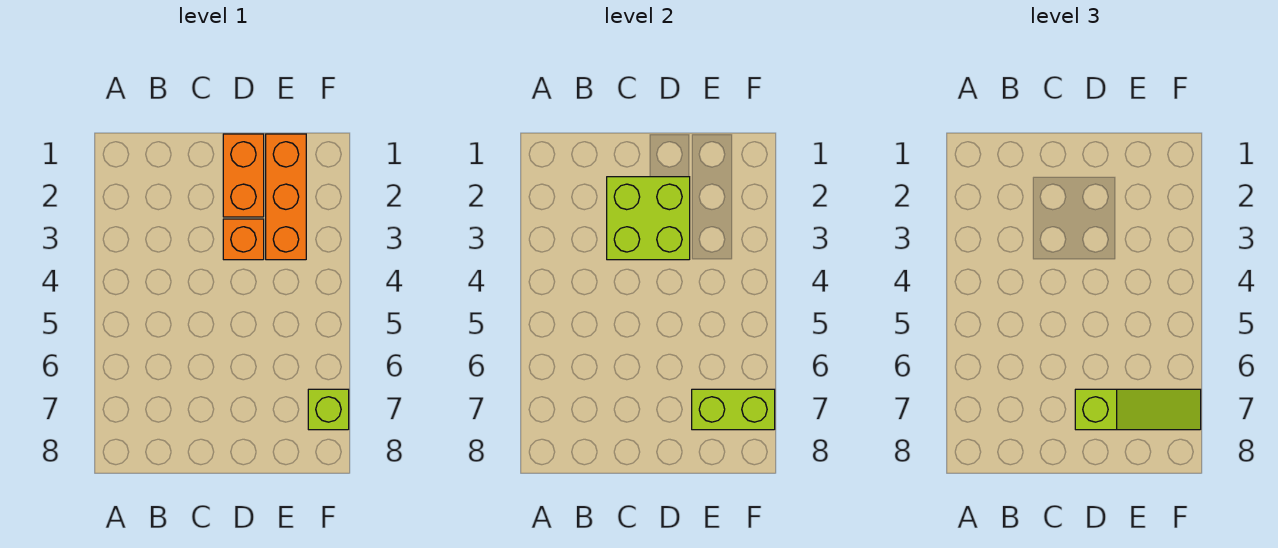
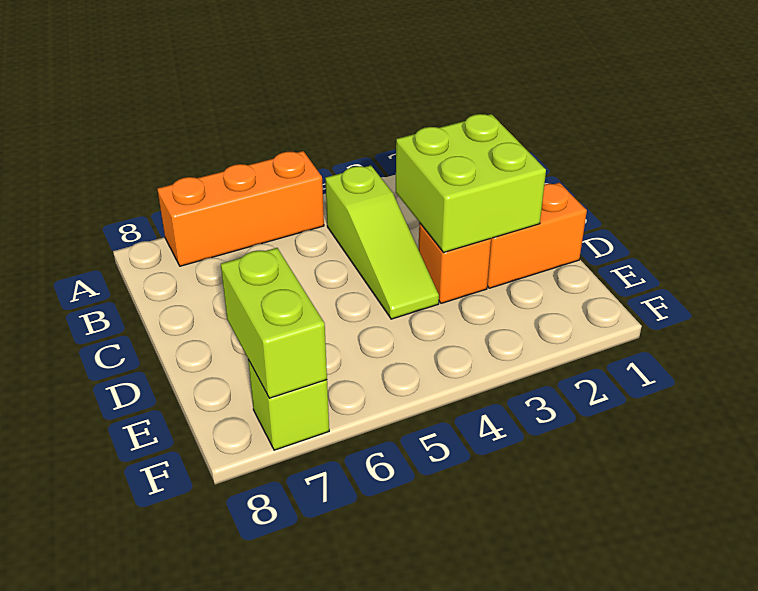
lime slope D7:F7 level 3 top D -> lime slope B4:D4 level 1 top B
orange brick E1:E3 level 1 -> orange brick A5:A7 level 1

